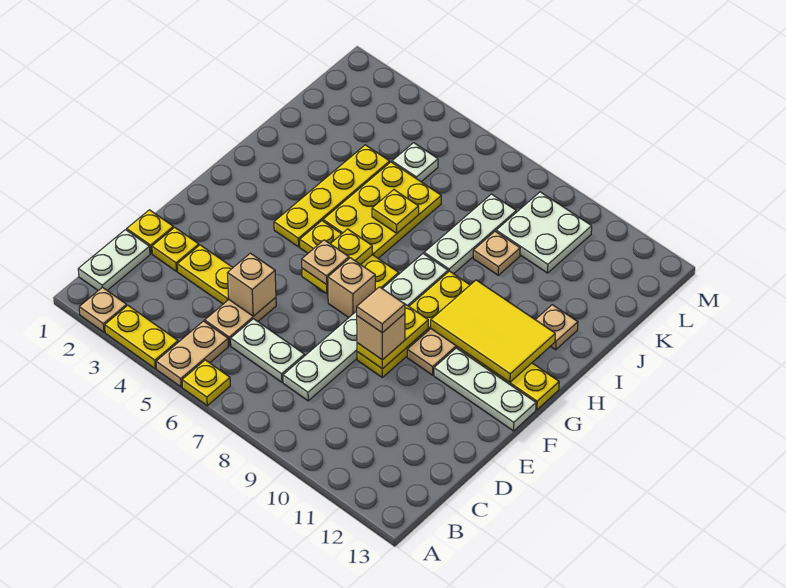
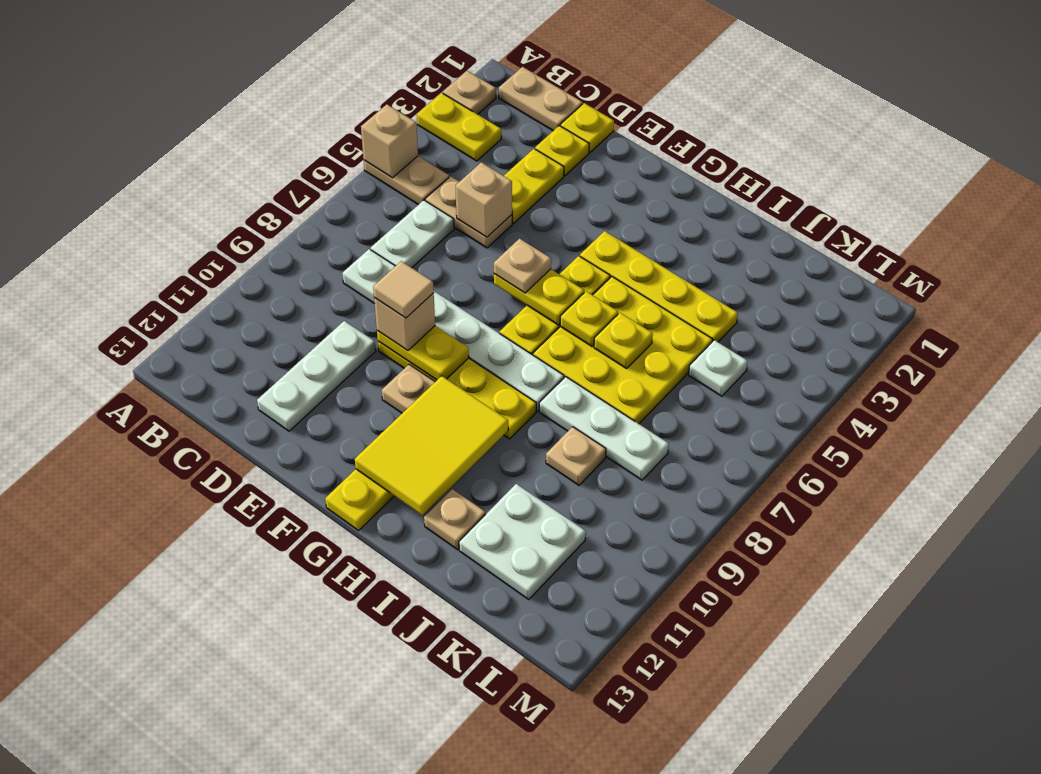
yellow plate A3:A4 level 1 -> yellow plate A3:B3 level 1
yellow plate A6 level 1 -> yellow plate H6 level 2
white plate B1:C1 level 1 -> tan plate B1:C1 level 1
tan brick F7 level 1 -> tan brick A5 level 2
white plate F11:F13 level 1 -> white plate D10:D12 level 1
yellow plate H5:J6 level 1 -> yellow plate H5:J7 level 1
white plate K9:L10 level 1 -> white plate J11:K12 level 1

